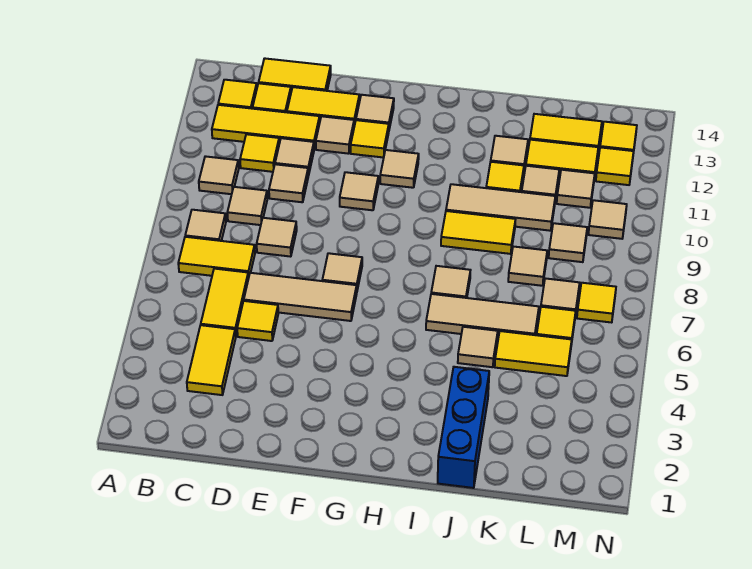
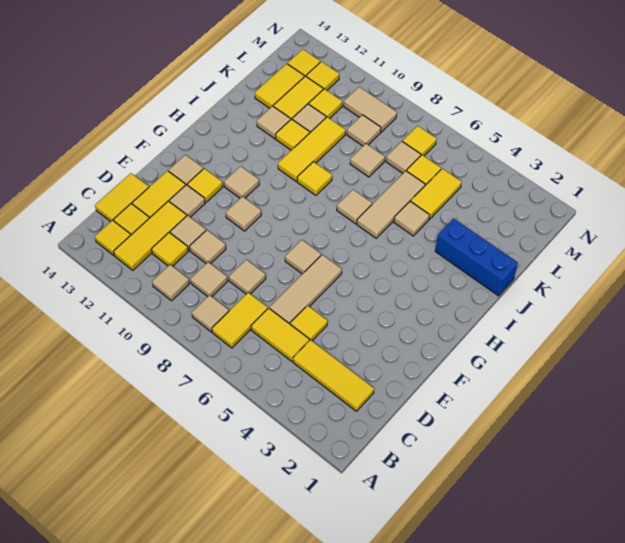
yellow tile C3:C4 level 1 -> yellow tile C2:C4 level 1
yellow tile I9:J9 level 1 -> yellow tile I9 level 1
tan tile I10:K10 level 1 -> yellow tile I10:K10 level 1
tan tile L11 level 1 -> yellow tile L11 level 1
tan tile M10 level 1 -> tan tile M9:M10 level 1

